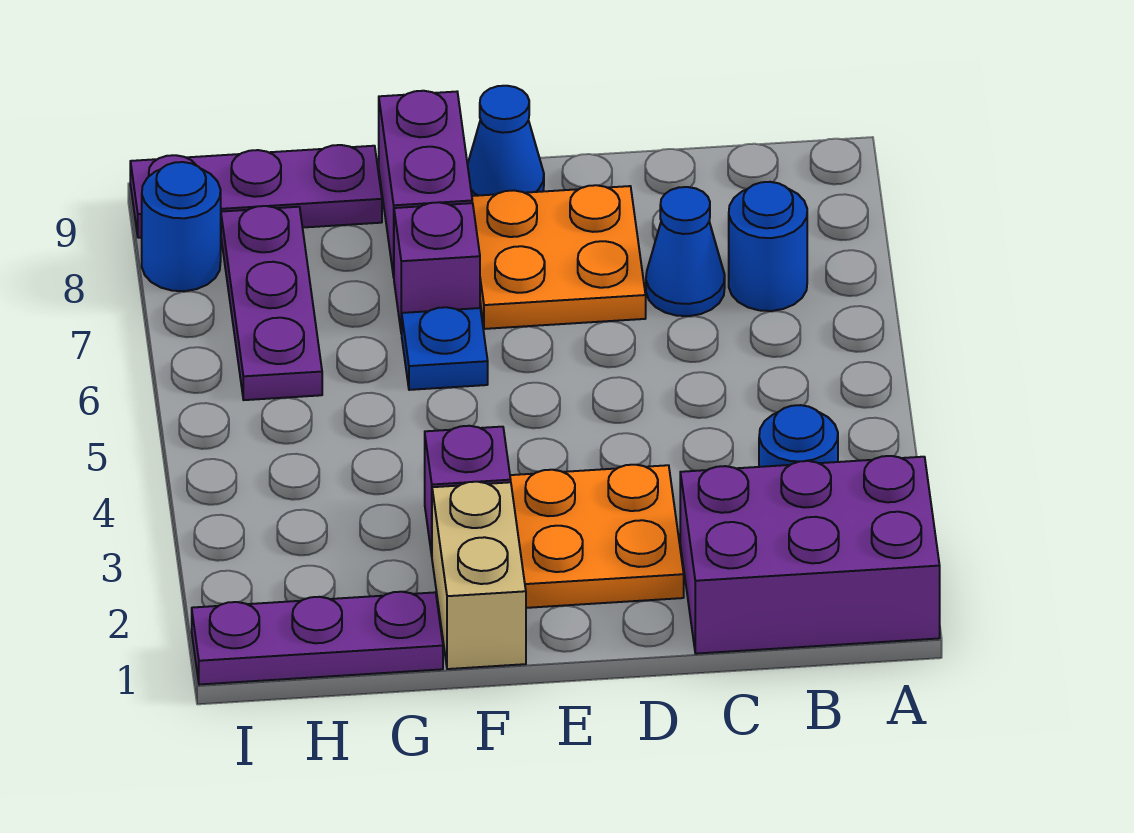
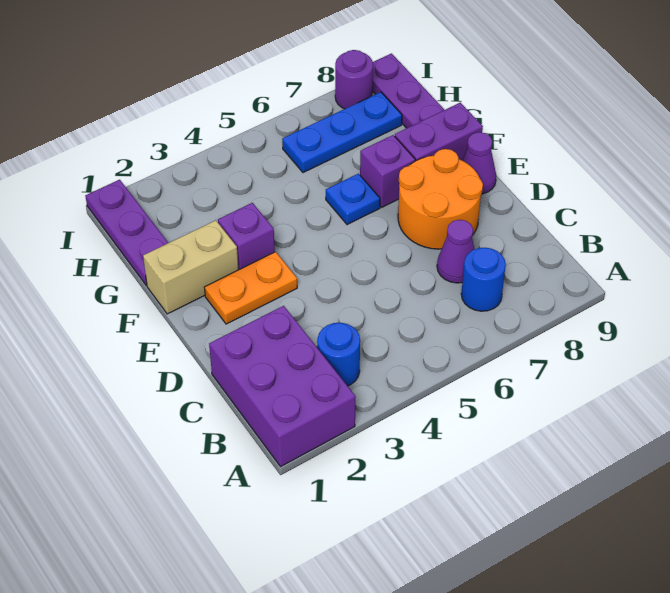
blue cone C7 level 1 -> purple cone C7 level 1
orange plate D2:E3 level 1 -> orange plate E2:E3 level 1
orange plate D7:E8 level 1 -> orange round brick D7:E8 level 1
blue cone E9 level 1 -> purple cone E9 level 1
purple plate H6:H8 level 1 -> blue plate H6:H8 level 1
blue round brick I8 level 1 -> purple round brick I8 level 1

